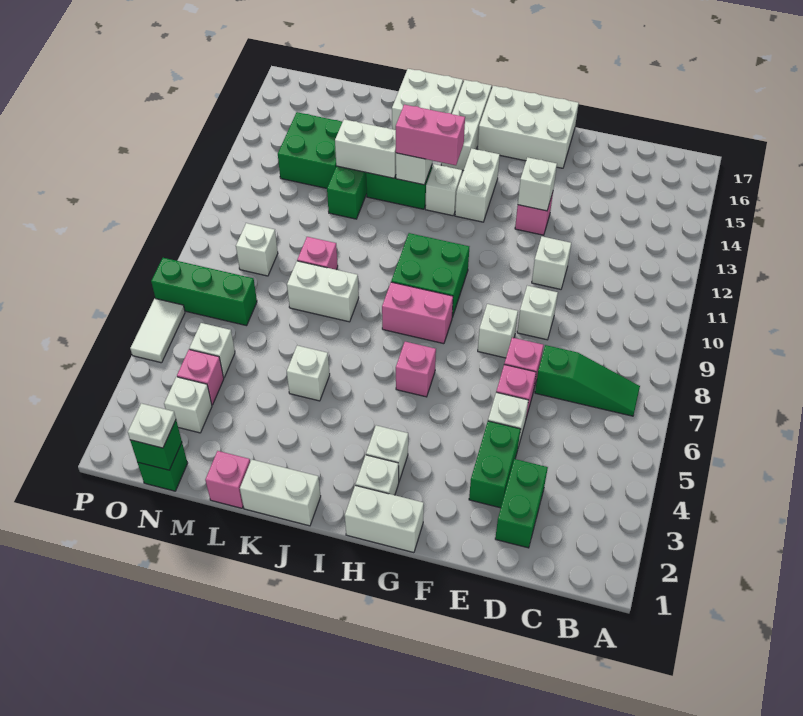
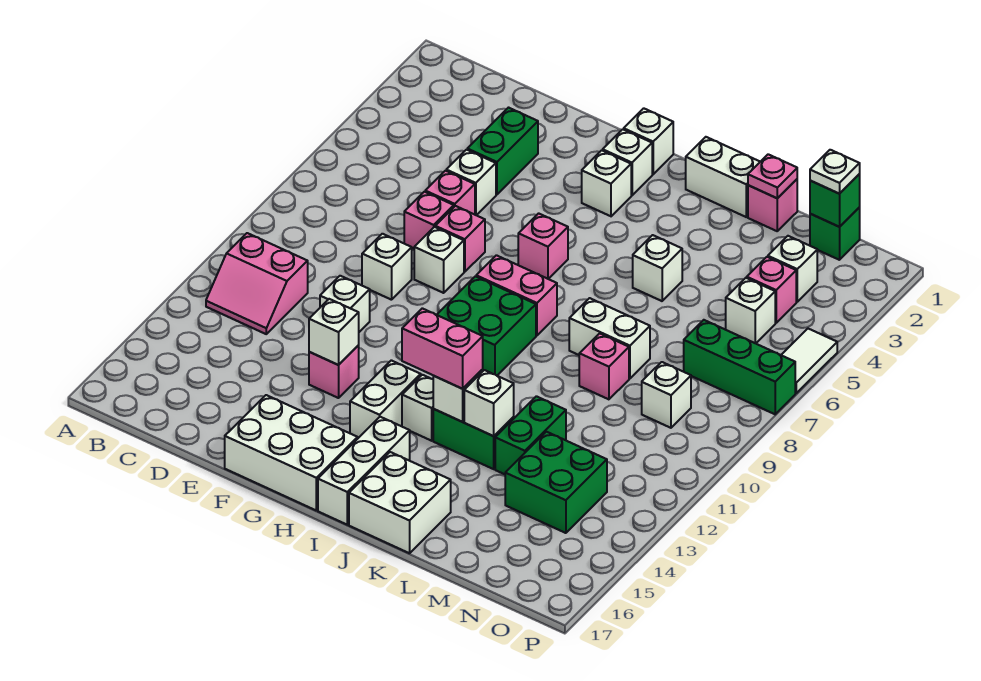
green slope B7:D7 level 1 top D -> none
none -> pink slope B11:C12 level 1 top 11
green brick D2:D3 level 1 -> none
none -> pink brick F7 level 1
white brick G1:H1 level 1 -> white brick H1 level 1
white brick K13:L13 level 2 -> white brick K13 level 2
none -> pink plate L1 level 2

